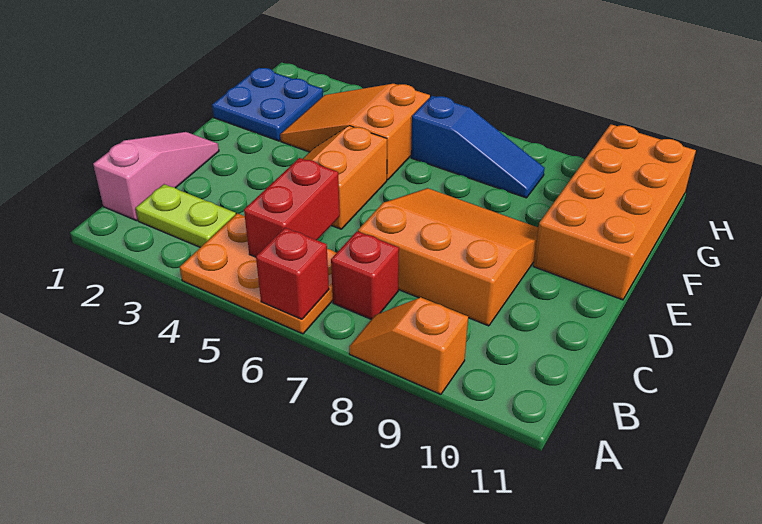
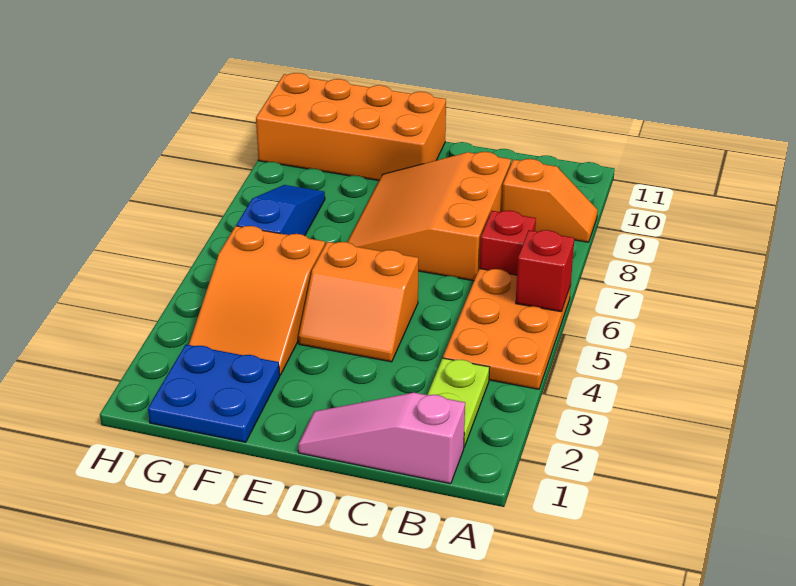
orange slope A8:A9 level 1 top 9 -> orange slope A9:B9 level 1 top B
red brick B5:C5 level 2 -> none

